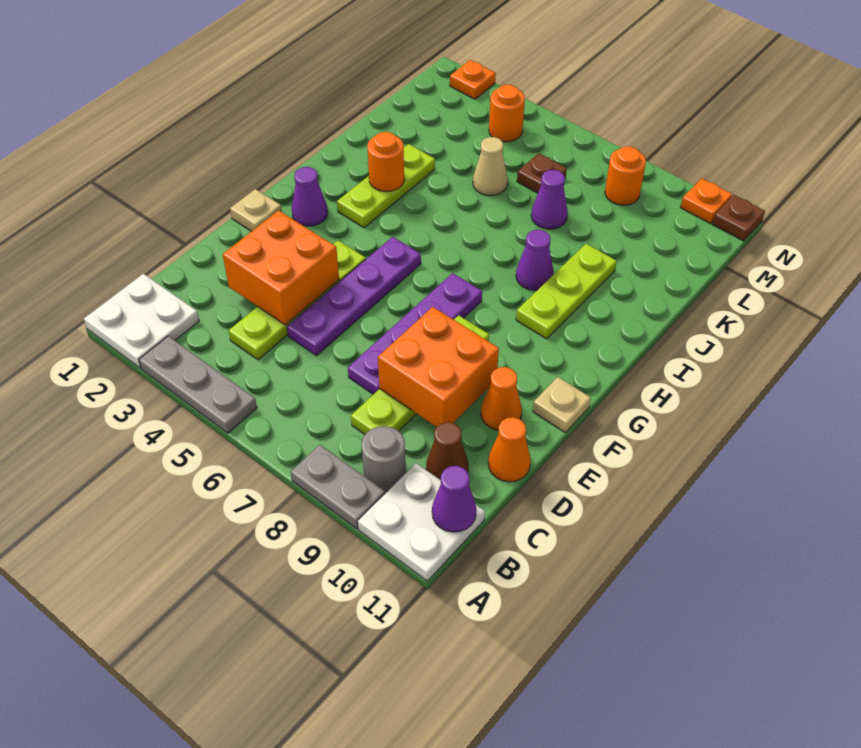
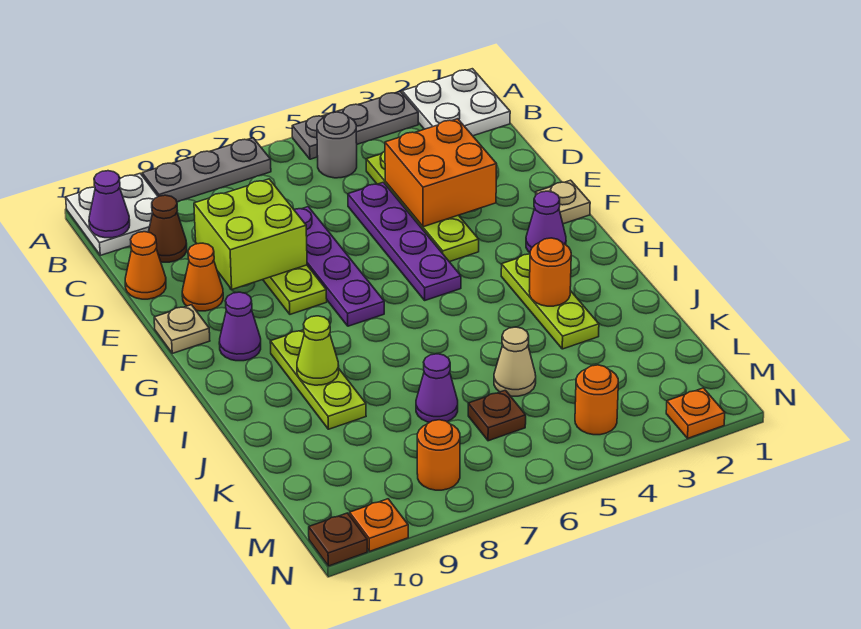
grey plate A8:A9 level 1 -> grey plate A7:A9 level 1
grey round brick B9 level 1 -> grey round brick B5 level 1
orange brick D8:E9 level 2 -> lime brick D8:E9 level 2
purple cone I8 level 1 -> purple cone G10 level 1
none -> lime cone I9 level 2

